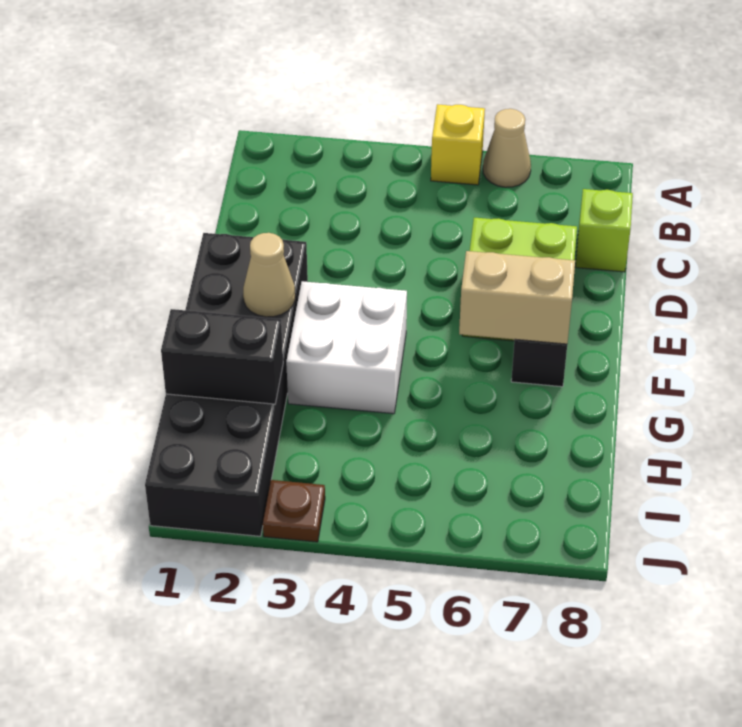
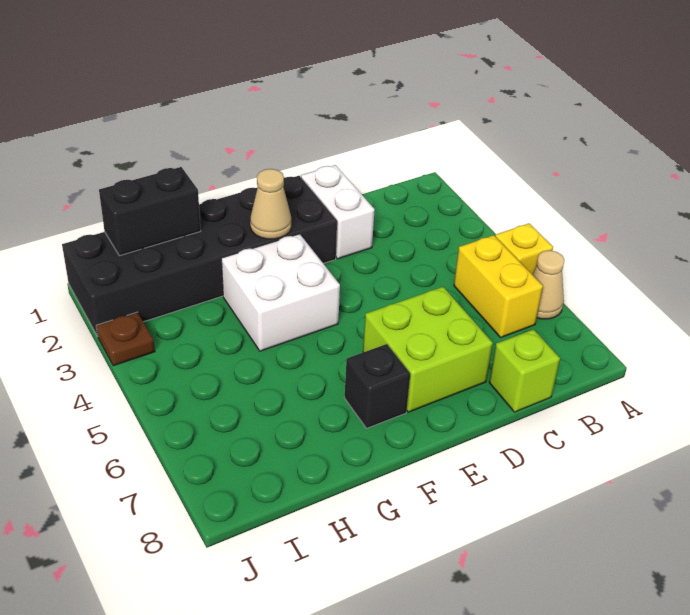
none -> yellow brick B5:B6 level 1
none -> white brick D1:D2 level 1
tan brick F6:F7 level 2 -> none
black brick H1:H2 level 2 -> black brick H1:I1 level 2

